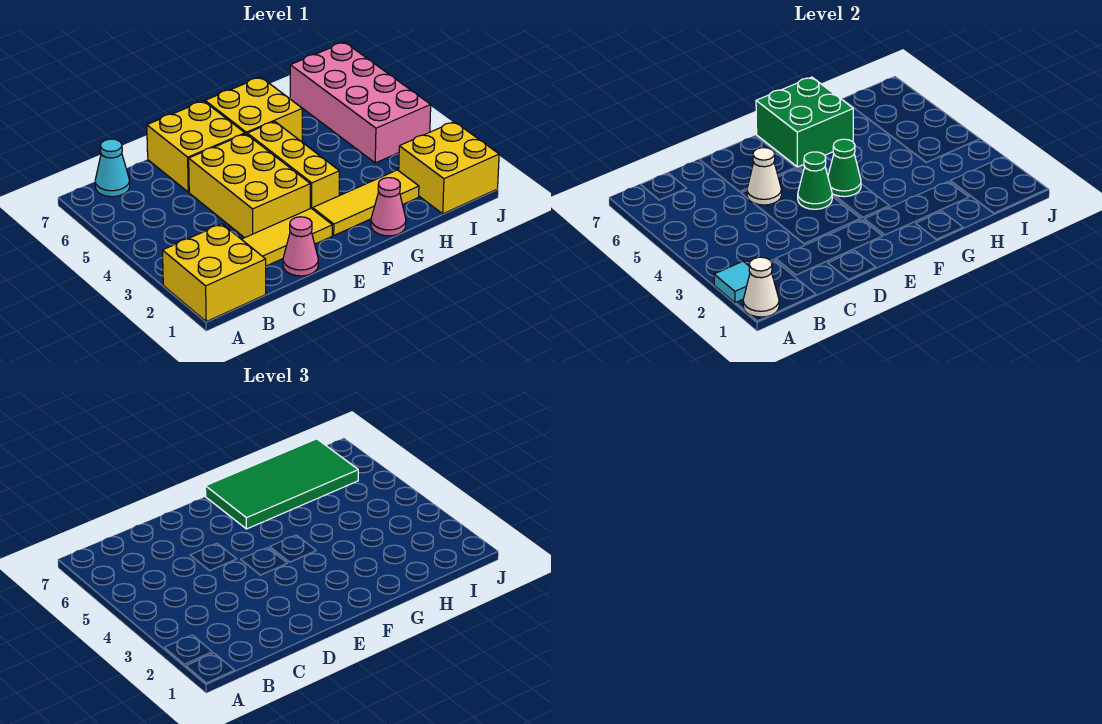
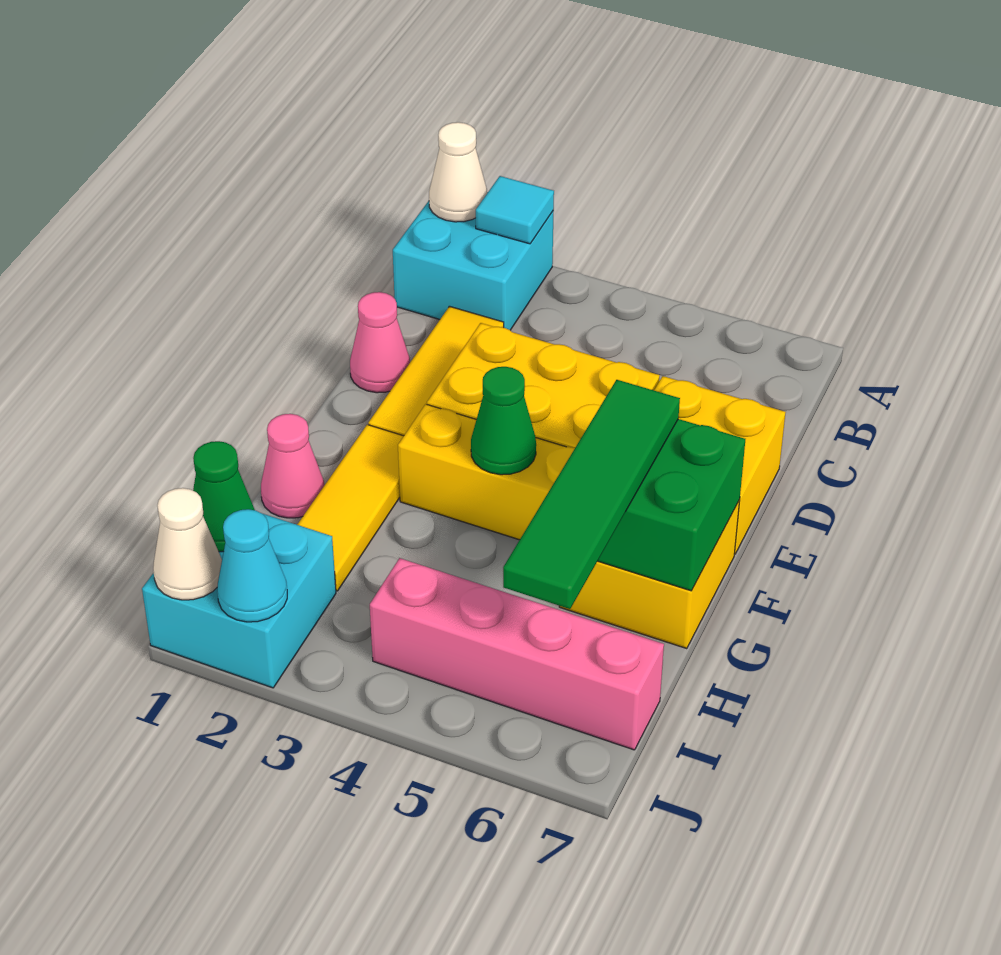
yellow brick A1:B2 level 1 -> cyan brick A1:B2 level 1
cyan cone B7 level 1 -> cyan cone J2 level 2
white cone D5 level 2 -> white cone J1 level 2
green cone E4 level 2 -> green cone I1 level 2
green tile F6:I7 level 3 -> green tile F6:I6 level 3
yellow brick I1:J2 level 1 -> cyan brick I1:J2 level 1
pink brick I4:J7 level 1 -> pink brick I4:I7 level 1

